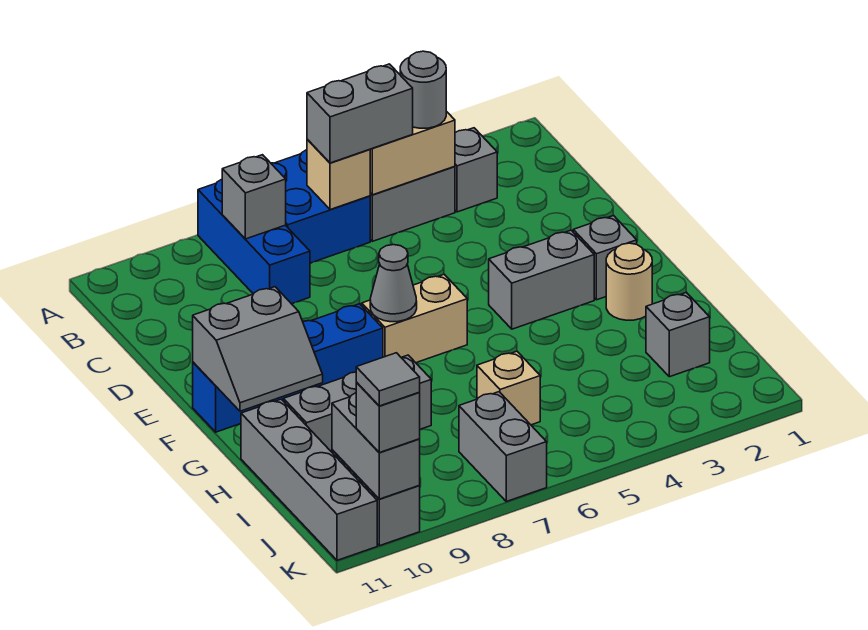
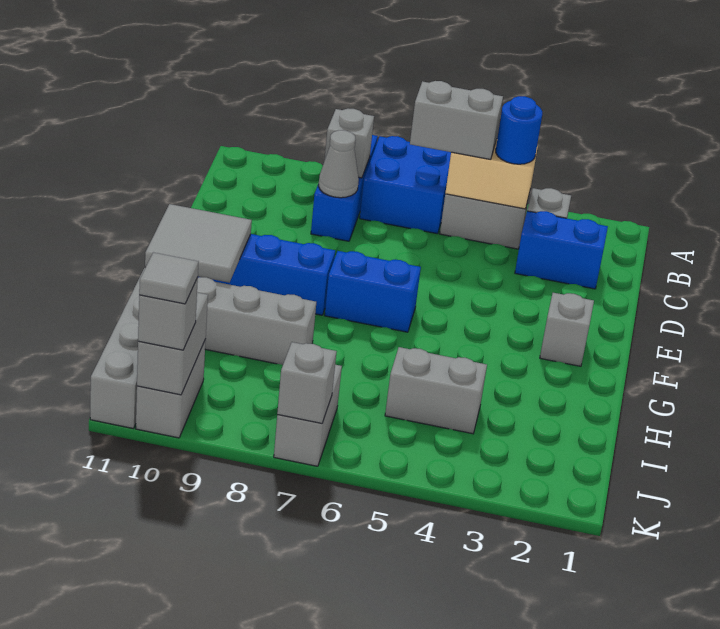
grey round brick B4 level 3 -> blue round brick B4 level 3
tan brick B6 level 2 -> none
none -> blue brick C2:C3 level 1
grey brick F3:F4 level 1 -> grey brick I4:I5 level 1
tan brick F6:F7 level 1 -> blue brick F6:F7 level 1
grey cone F7 level 2 -> grey cone C8 level 2
grey slope F10:G11 level 2 top F -> grey tile F10:G11 level 2
tan round brick G2 level 1 -> none
grey brick I2 level 1 -> grey brick K7 level 2
tan brick I6 level 1 -> none

